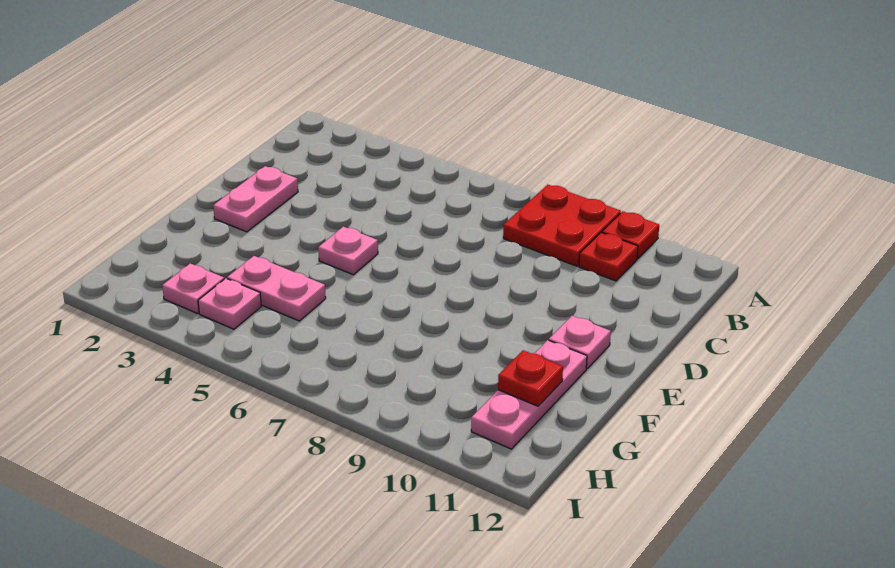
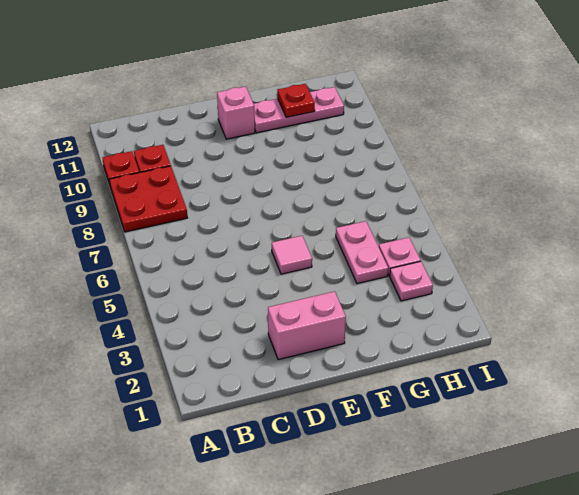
pink plate D2:E2 level 1 -> pink brick D2:E2 level 1
pink plate E5 level 1 -> pink tile E5 level 1
pink plate E11 level 1 -> pink brick E11 level 1

